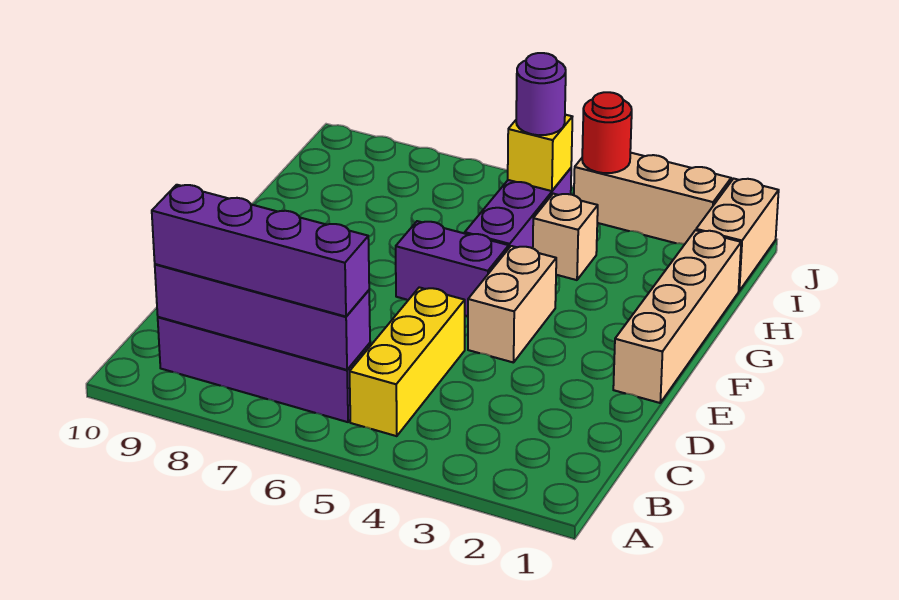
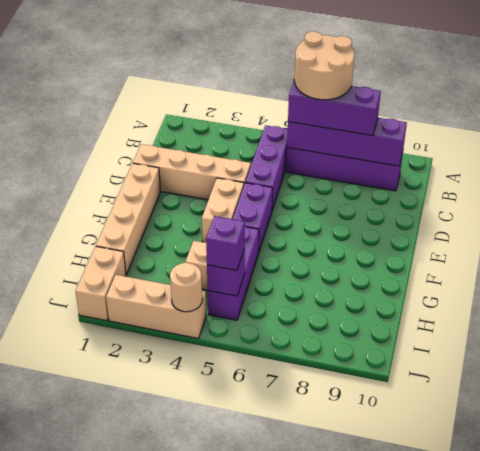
none -> tan round brick A6:B7 level 4
yellow brick B5:D5 level 1 -> purple brick B5:D5 level 1
purple brick B6:B9 level 3 -> purple brick B6:B8 level 3
none -> tan brick D1:D4 level 1
purple brick F5:F6 level 1 -> purple brick E5:F5 level 1
yellow brick I5 level 2 -> purple brick I5 level 2
purple round brick I5 level 3 -> purple brick I5 level 3
red round brick J4 level 2 -> tan round brick J4 level 2

